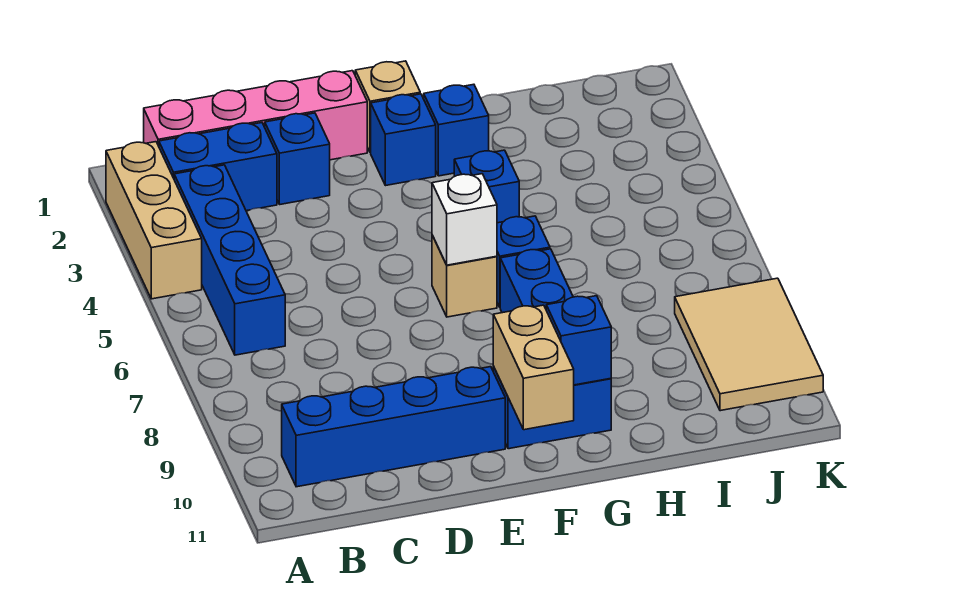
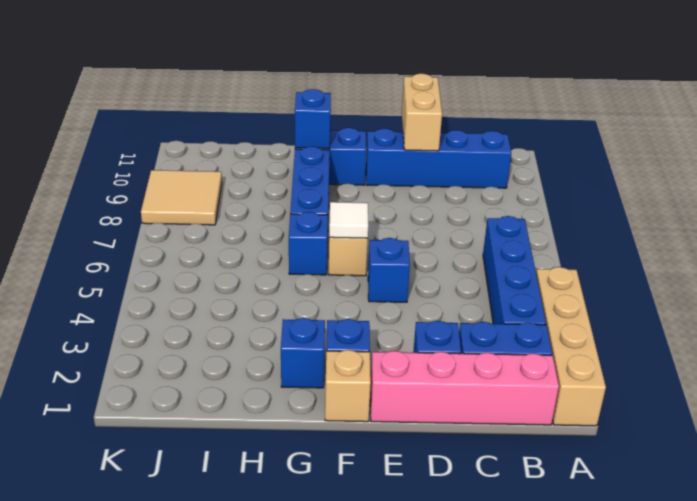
tan brick A2:A4 level 1 -> tan brick A1:A4 level 1
white brick F6 level 2 -> white tile F6 level 2
tan brick F10:F11 level 2 -> tan brick D10:D11 level 2
blue brick G4 level 1 -> blue brick E5 level 1
tan tile J8:K10 level 1 -> tan tile J8:K9 level 1

